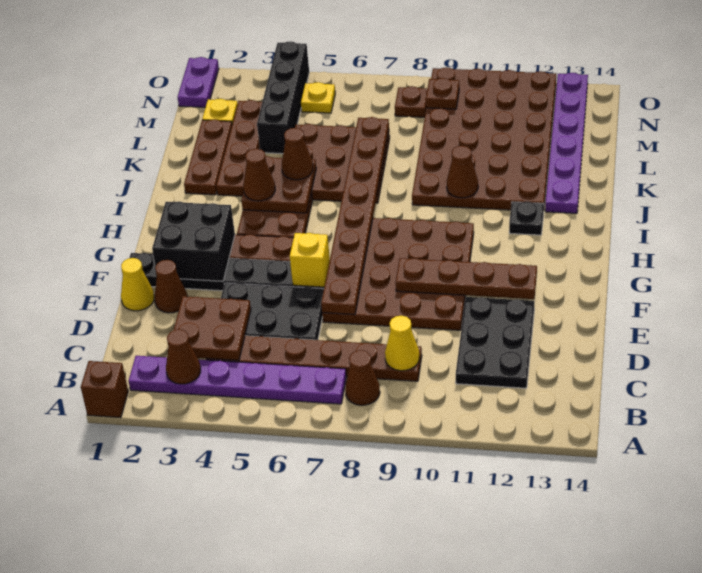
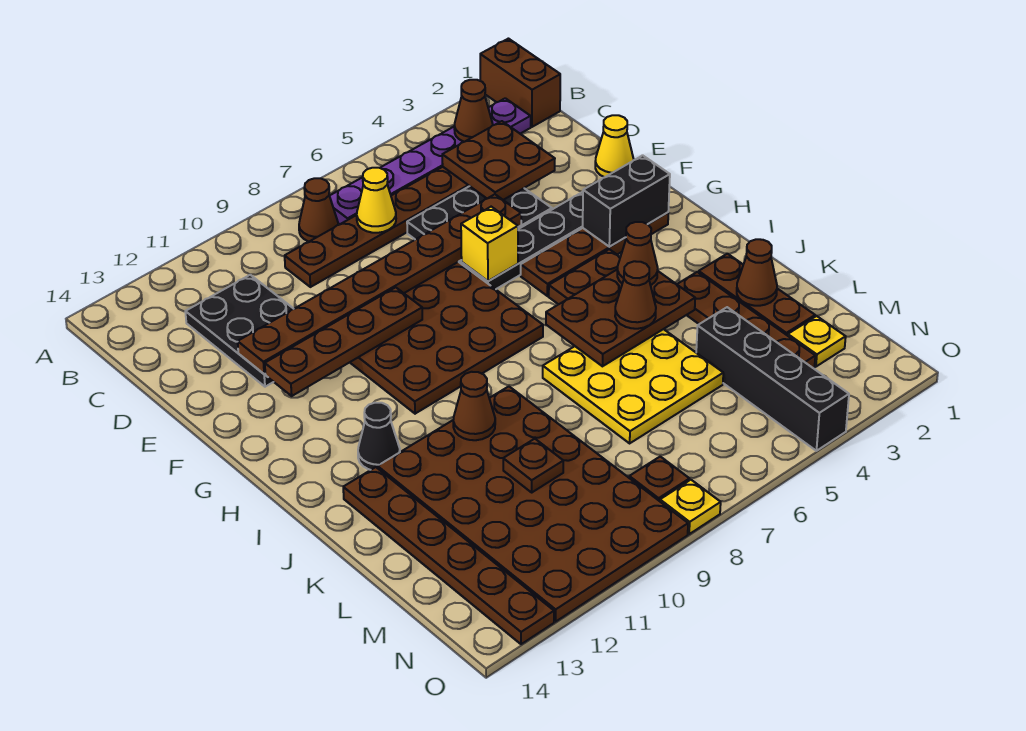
brown brick A1 level 1 -> brown brick A1:B1 level 1
yellow cone C9 level 2 -> yellow cone C7 level 2
brown cone E2 level 1 -> brown cone K2 level 2
brown plate E7:L7 level 2 -> brown plate E5:E12 level 2
black brick F2:G3 level 2 -> black brick G2:G3 level 2
brown plate I4:J5 level 2 -> brown plate I4:J6 level 2
black plate I12 level 1 -> black cone I12 level 1
brown plate J5:L7 level 1 -> yellow plate J5:L7 level 1
purple plate J13:O13 level 1 -> brown plate J13:O13 level 1
purple plate N1:O1 level 1 -> none
yellow plate N5 level 1 -> yellow plate O8 level 1
brown plate N9 level 2 -> brown plate L10 level 2

